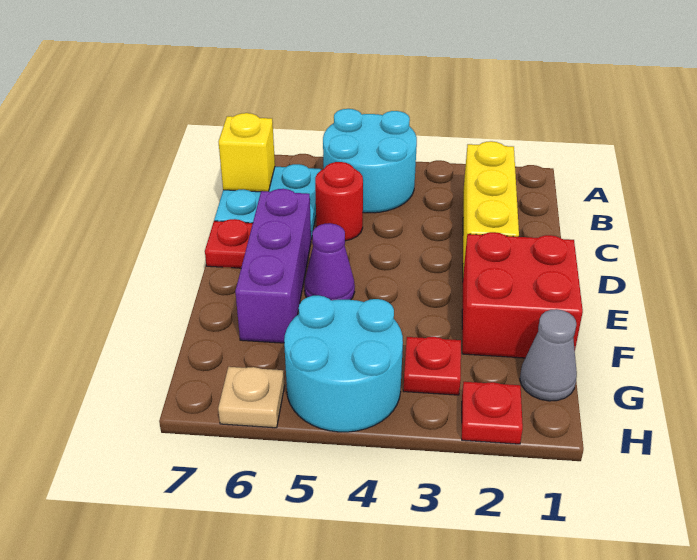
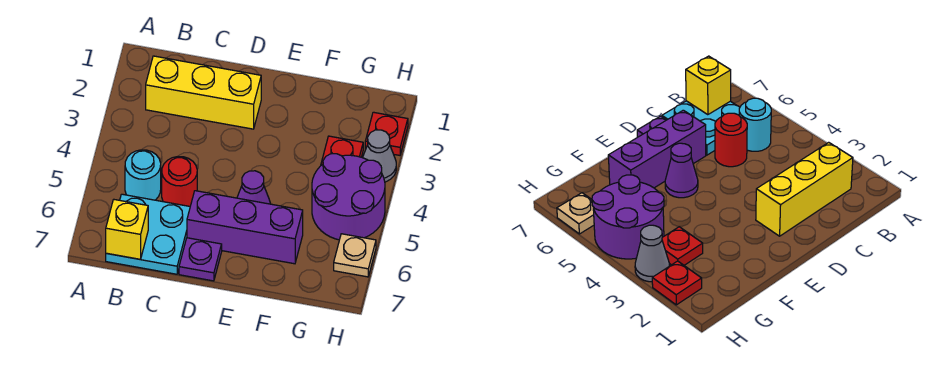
cyan round brick A4:B5 level 1 -> cyan round brick B5 level 1
red plate D7 level 1 -> purple plate D7 level 1
red brick E1:F2 level 1 -> none
grey cone G1 level 1 -> grey cone H3 level 1
cyan round brick G4:H5 level 1 -> purple round brick G4:H5 level 1

